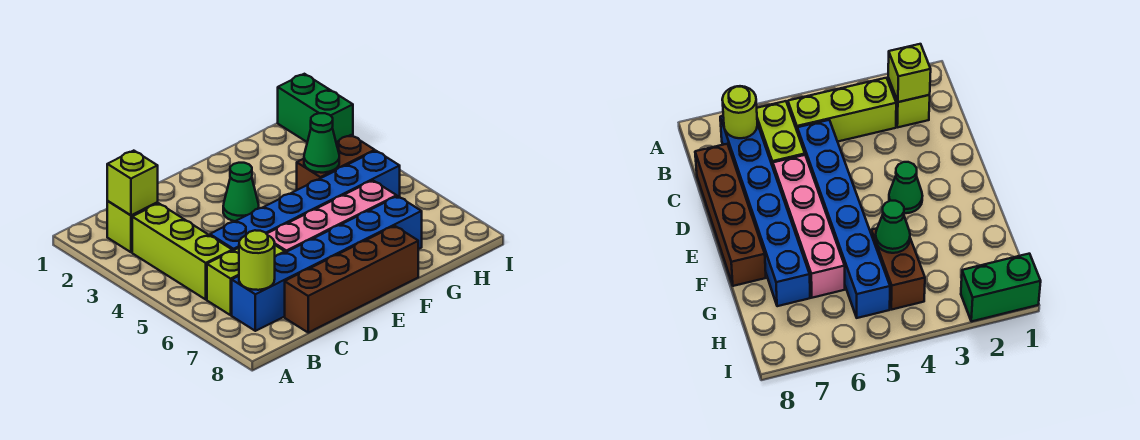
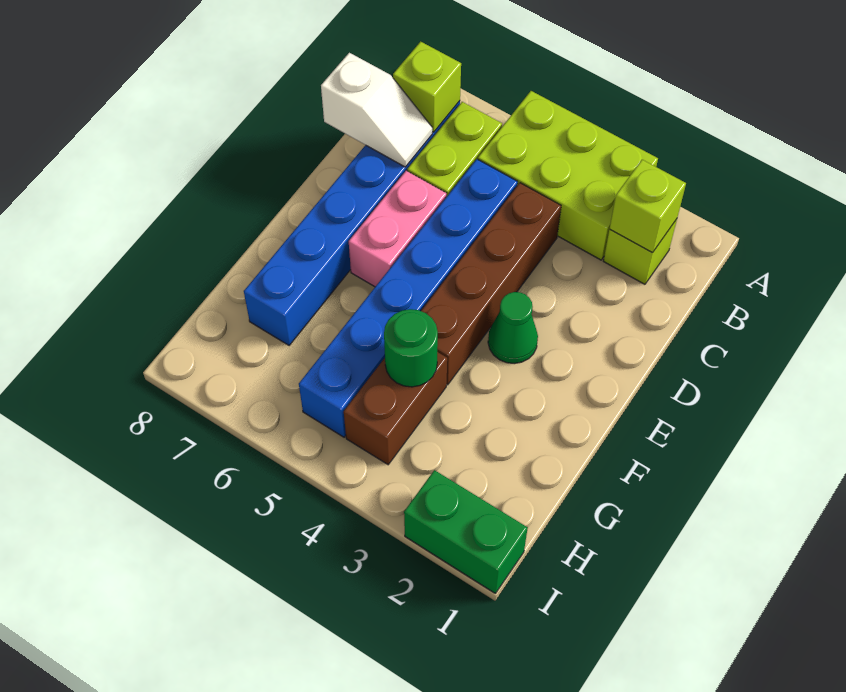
lime brick B3:B5 level 1 -> lime brick A3:B5 level 1
lime round brick B7 level 2 -> lime brick B7 level 2
none -> white slope C7:C8 level 2 top 8
brown brick C8:F8 level 1 -> brown brick C4:F4 level 1
pink brick D6:G6 level 1 -> pink brick D6:E6 level 1
green cone G4 level 2 -> green round brick G4 level 2

